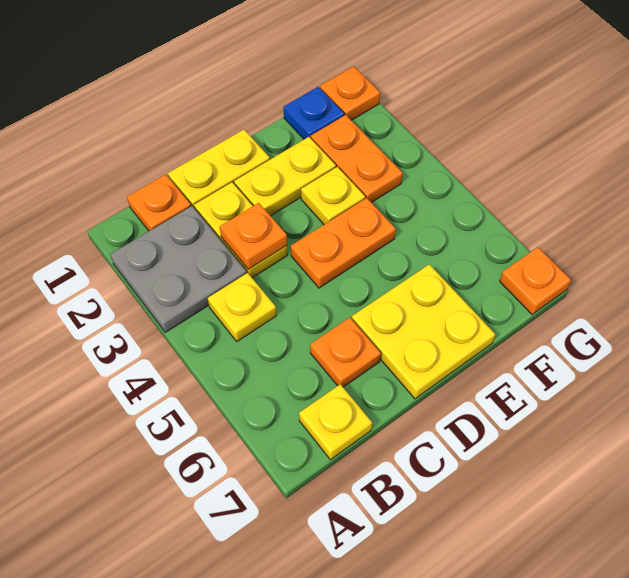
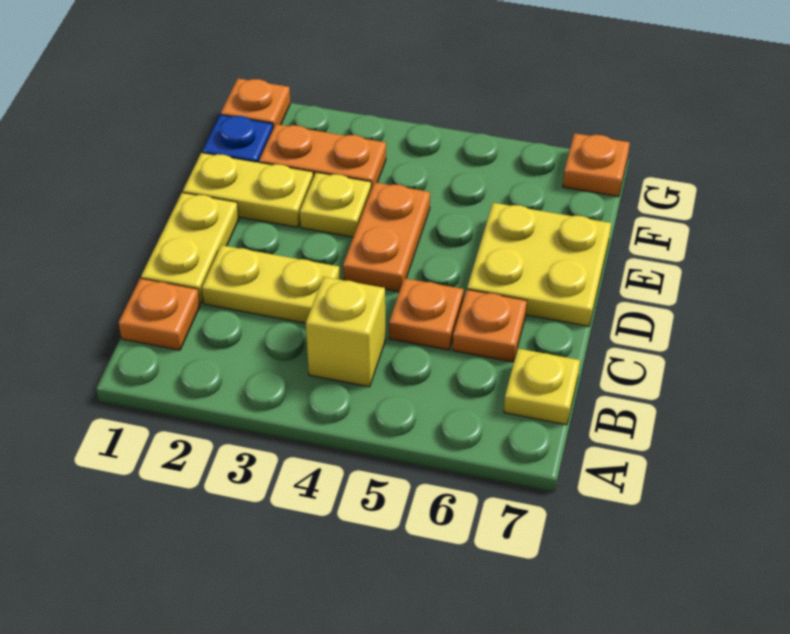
grey plate A2:B3 level 1 -> none
yellow plate B4 level 1 -> yellow brick B4 level 1
orange plate C3 level 2 -> orange plate C5 level 1
yellow plate D2:E2 level 1 -> yellow plate E1:E2 level 1

